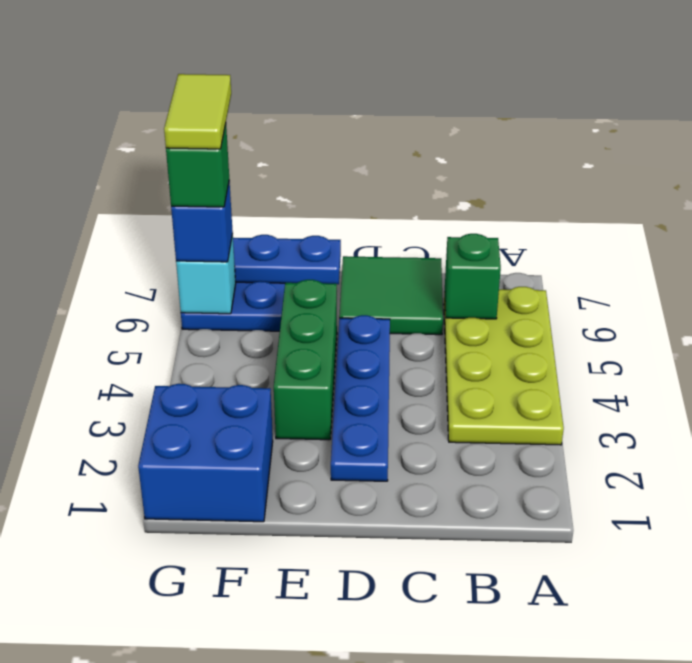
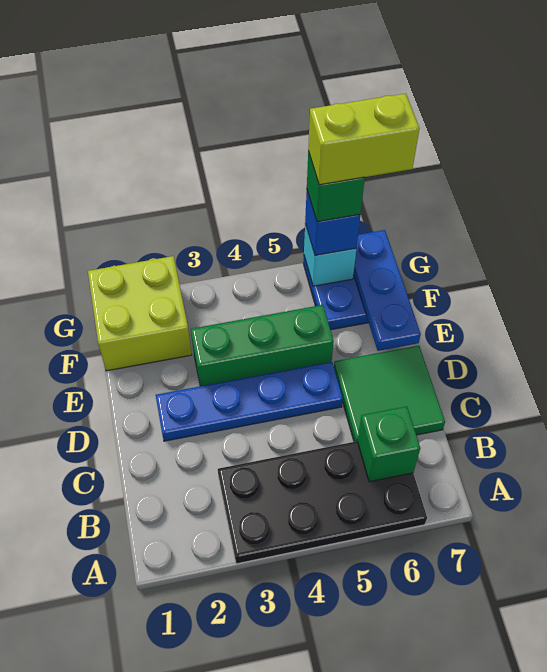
lime plate A3:B6 level 1 -> black plate A3:B6 level 1
blue brick F1:G2 level 1 -> lime brick F1:G2 level 1
lime tile G6:G7 level 5 -> lime brick G6:G7 level 5

